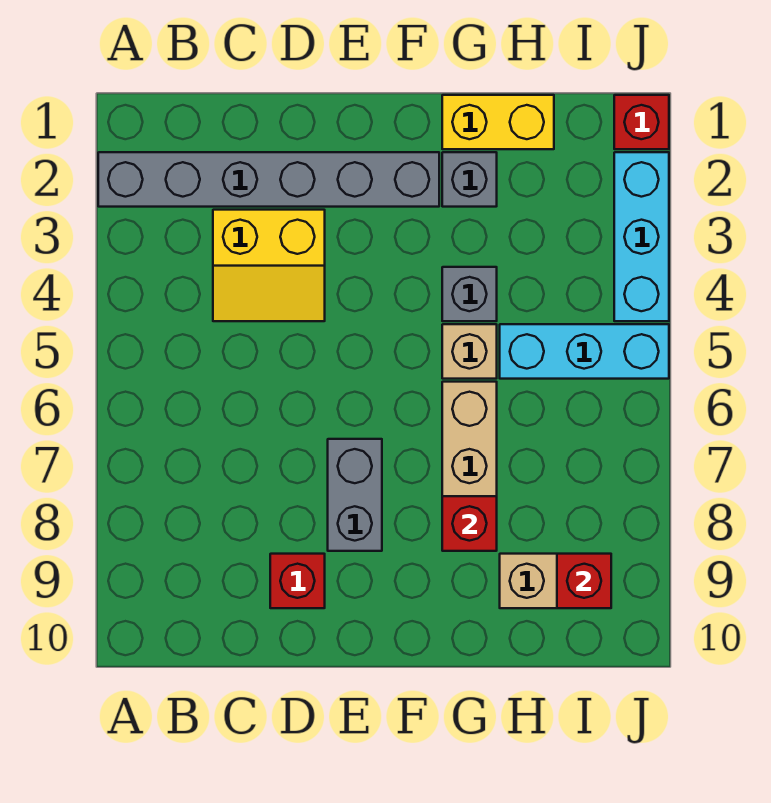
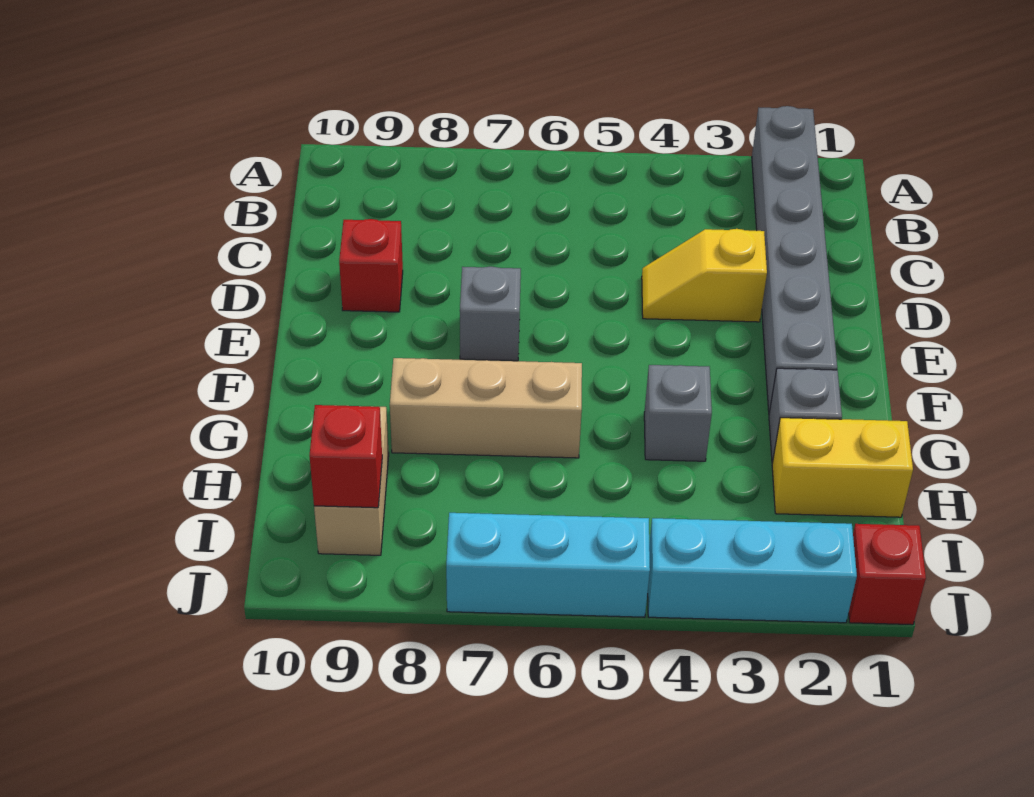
yellow slope C3:D4 level 1 top 3 -> yellow slope D3:D4 level 1 top 3
grey brick E7:E8 level 1 -> grey brick E7 level 1
yellow brick G1:H1 level 1 -> yellow brick H1:H2 level 1
tan brick G5 level 1 -> none
red brick G8 level 2 -> none
cyan brick H5:J5 level 1 -> cyan brick J5:J7 level 1

